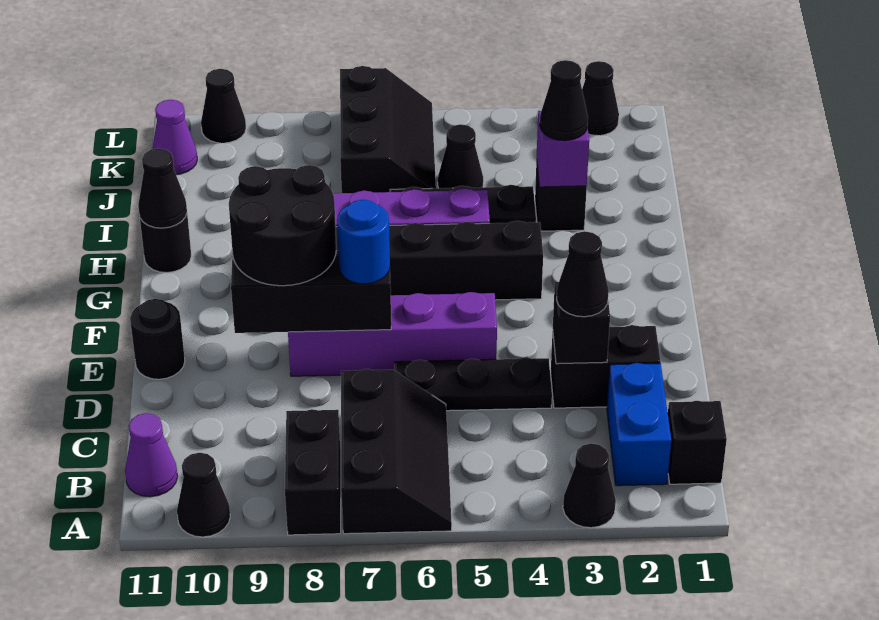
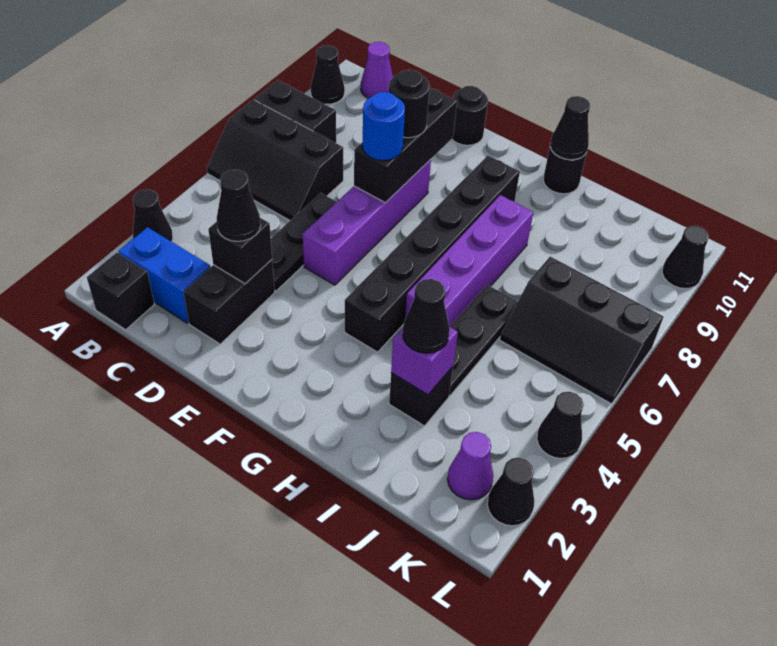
black round brick E8:F9 level 3 -> black round brick E8 level 3
black cone J5 level 1 -> black cone L4 level 1
purple cone K11 level 1 -> purple cone K2 level 1

